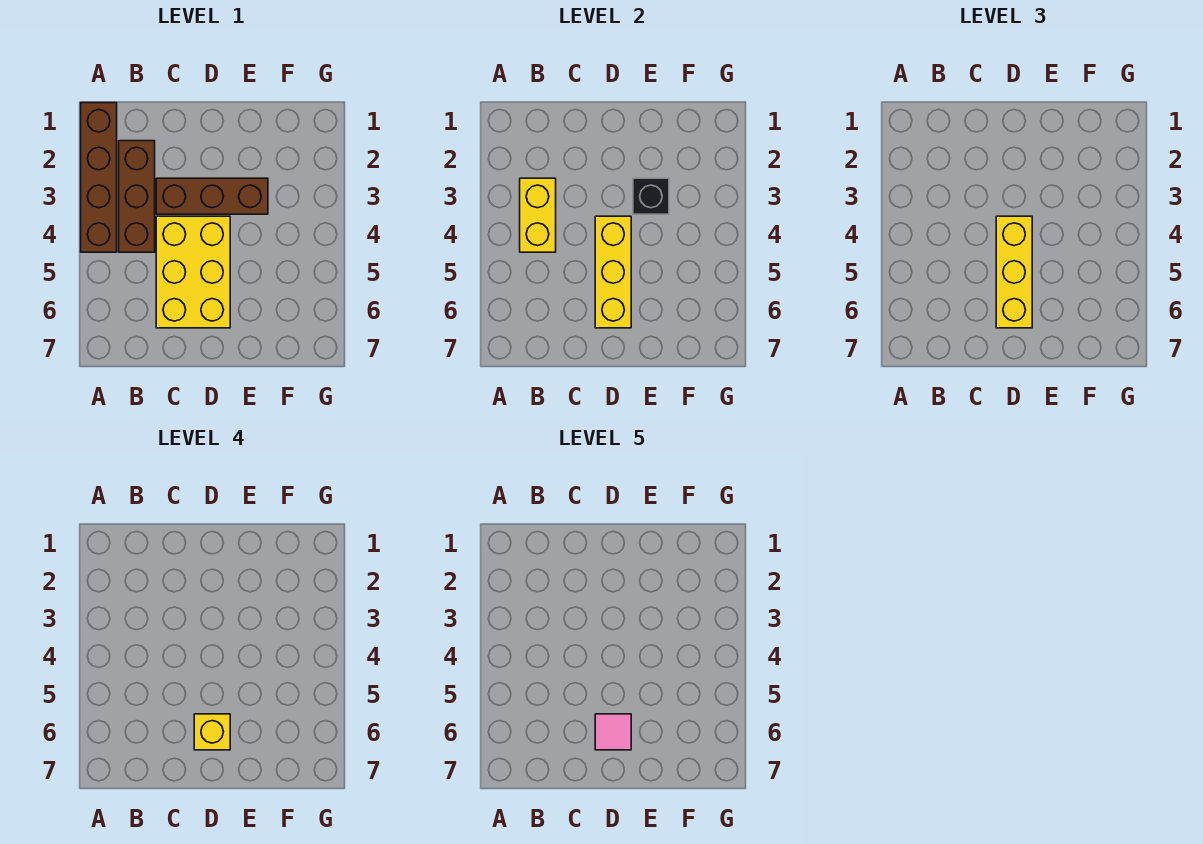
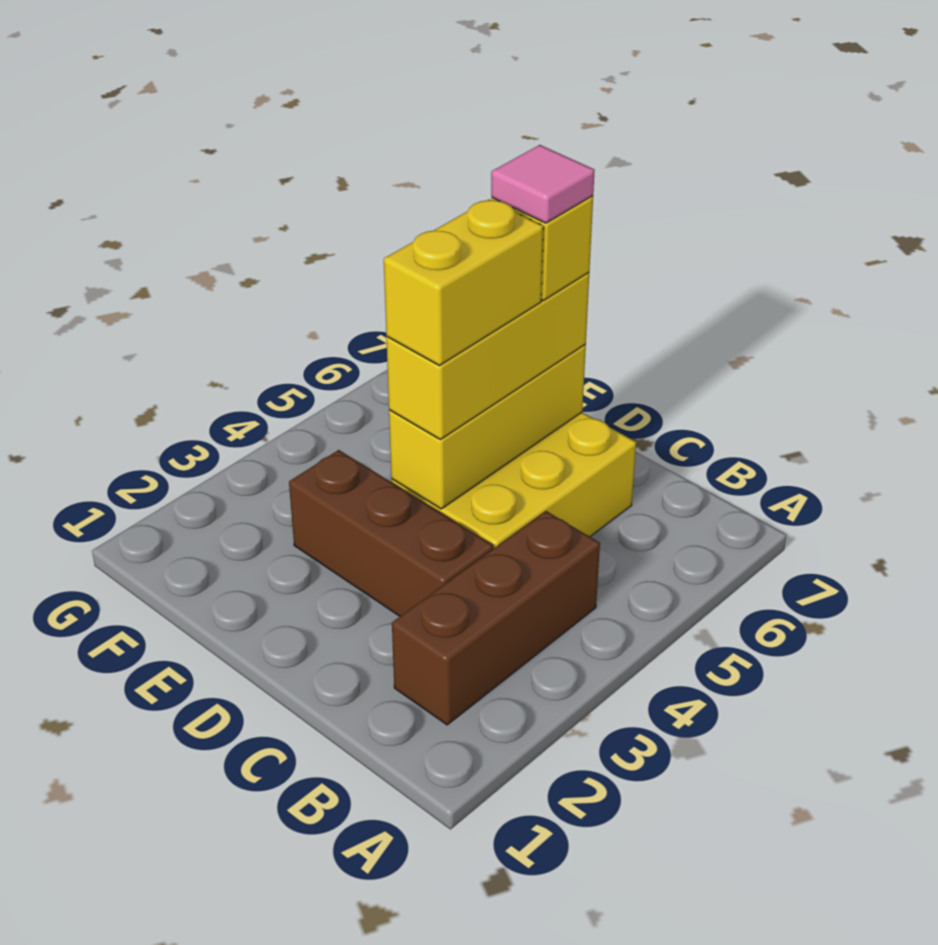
brown brick A1:A4 level 1 -> none
yellow brick B3:B4 level 2 -> yellow brick D4:D5 level 4
black brick E3 level 2 -> none

